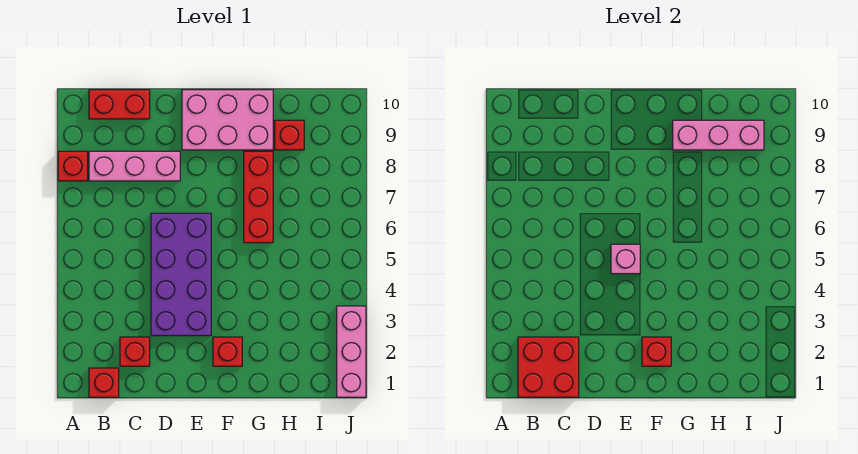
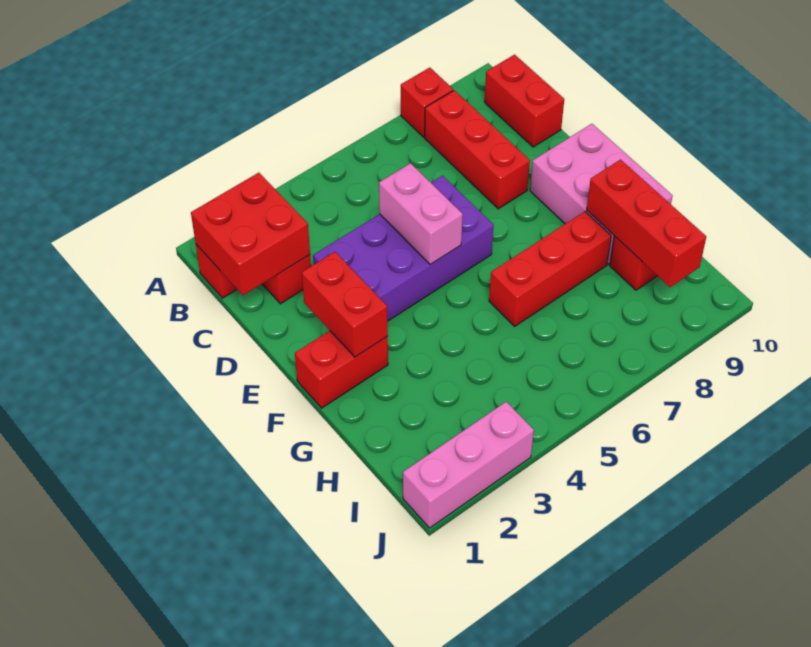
pink brick B8:D8 level 1 -> red brick B8:D8 level 1
pink brick E5 level 2 -> pink brick D5:E5 level 2
red brick F2 level 1 -> red brick F1:F2 level 1
red brick F2 level 2 -> red brick E2:F2 level 2
pink brick G9:I9 level 2 -> red brick G9:I9 level 2

